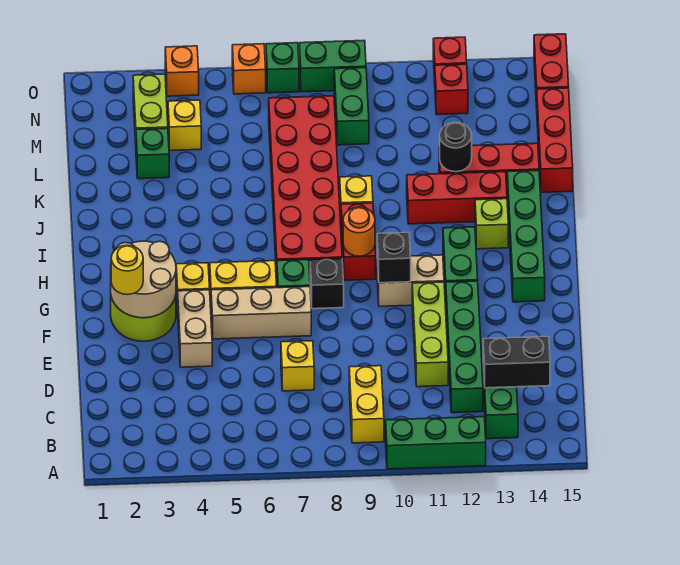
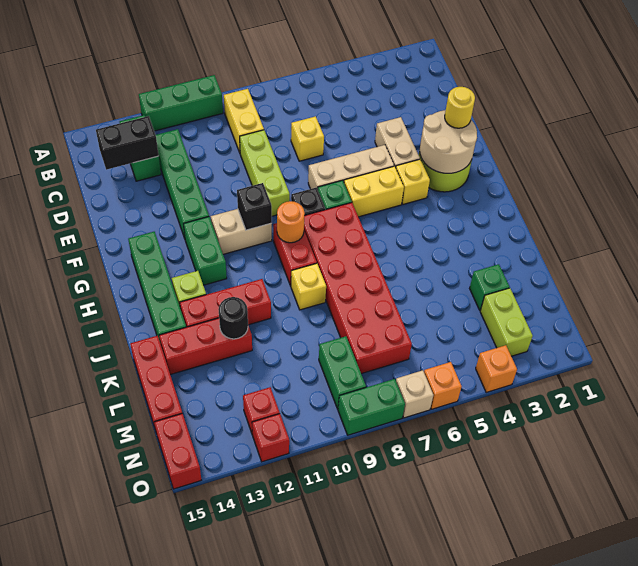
lime brick D11:F11 level 1 -> lime brick D9:F9 level 1
yellow brick M4 level 1 -> none
green brick O7 level 1 -> tan brick O7 level 1

